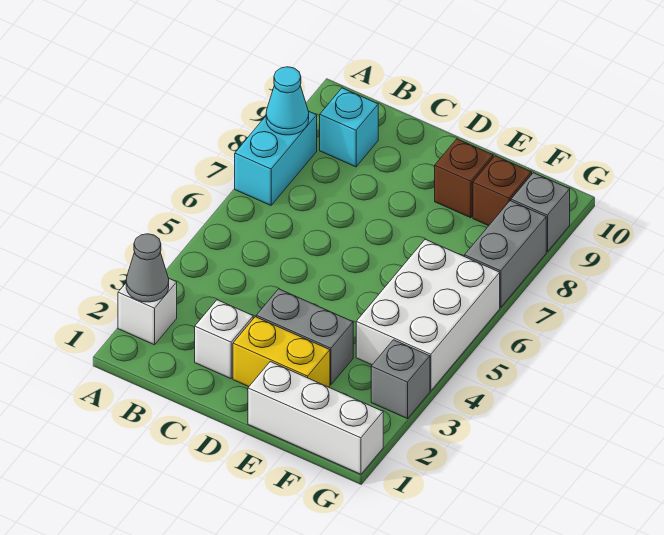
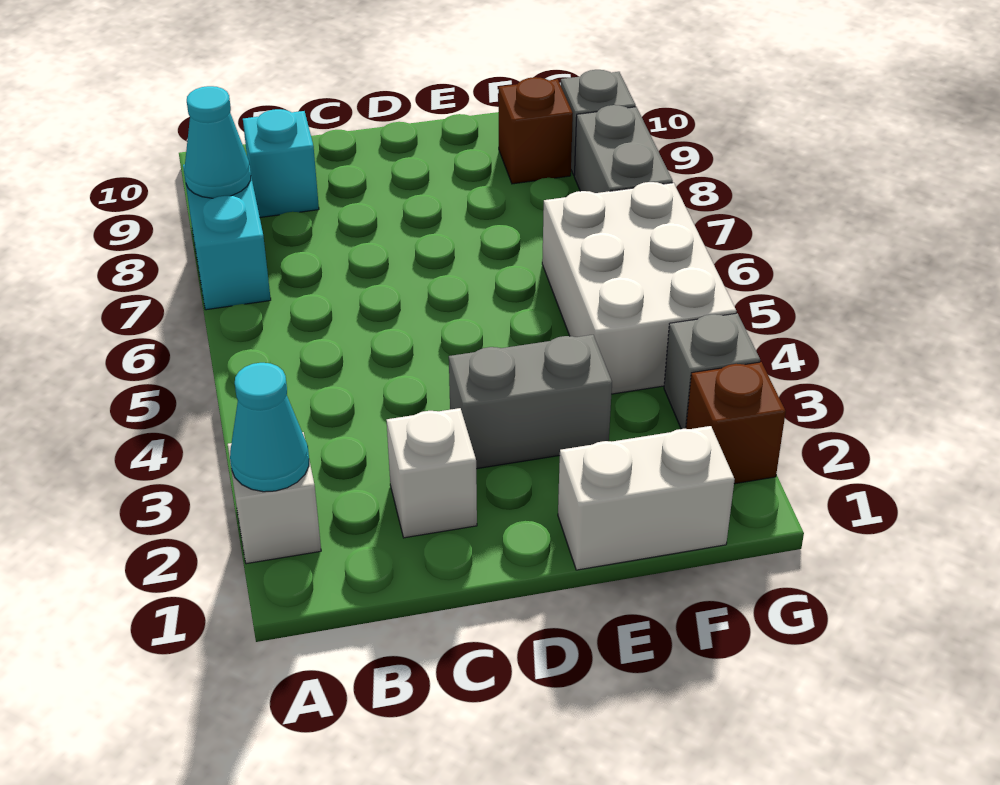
grey cone A2 level 2 -> cyan cone A2 level 2
yellow brick D2:E2 level 1 -> none
white brick E1:G1 level 1 -> white brick E1:F1 level 1
brown brick E9 level 1 -> brown brick G2 level 1

